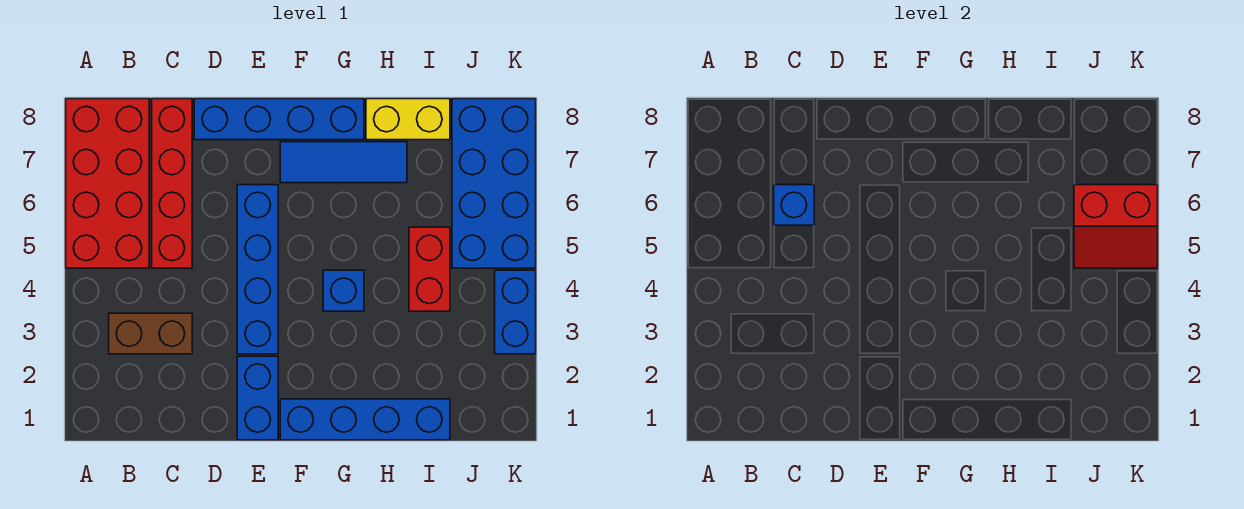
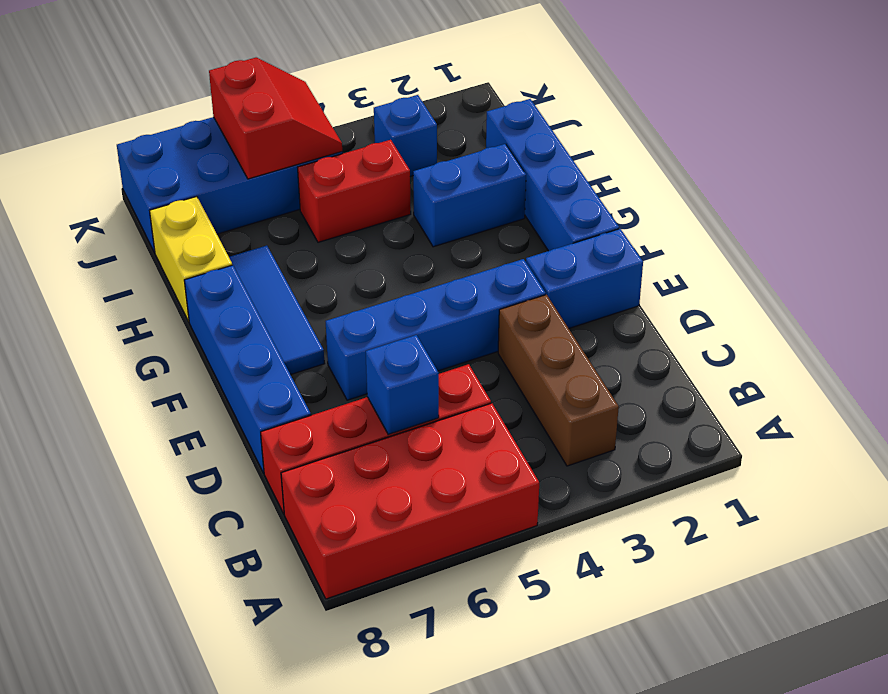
brown brick B3:C3 level 1 -> brown brick B3:D3 level 1
blue brick G4 level 1 -> blue brick J3 level 1
blue brick K3:K4 level 1 -> blue brick H2:H3 level 1

